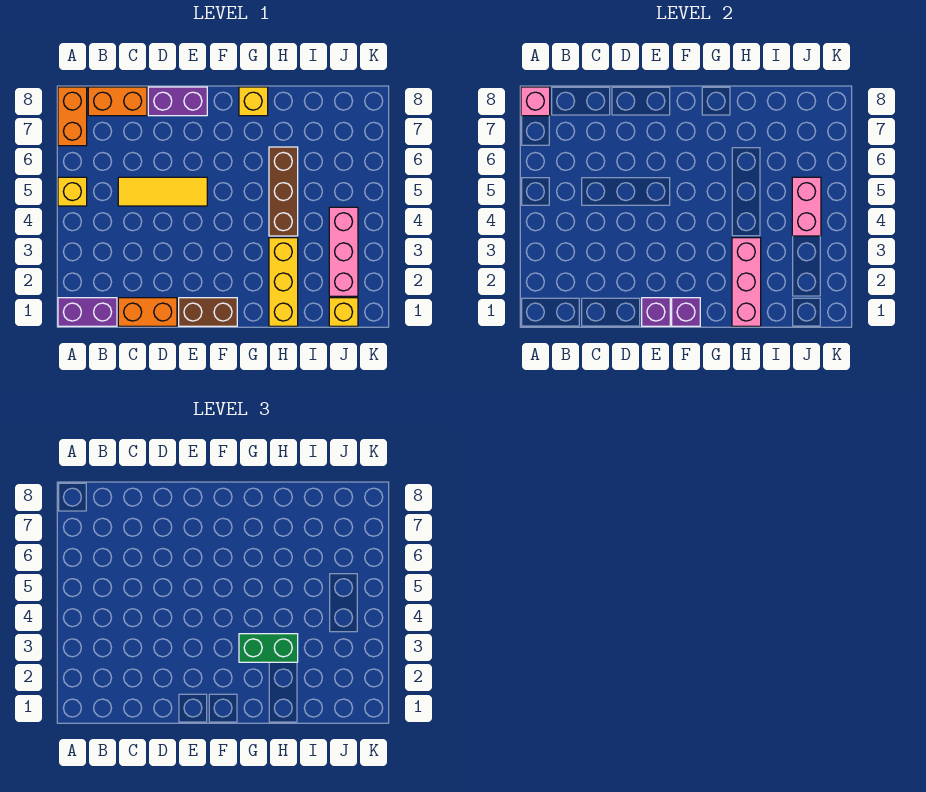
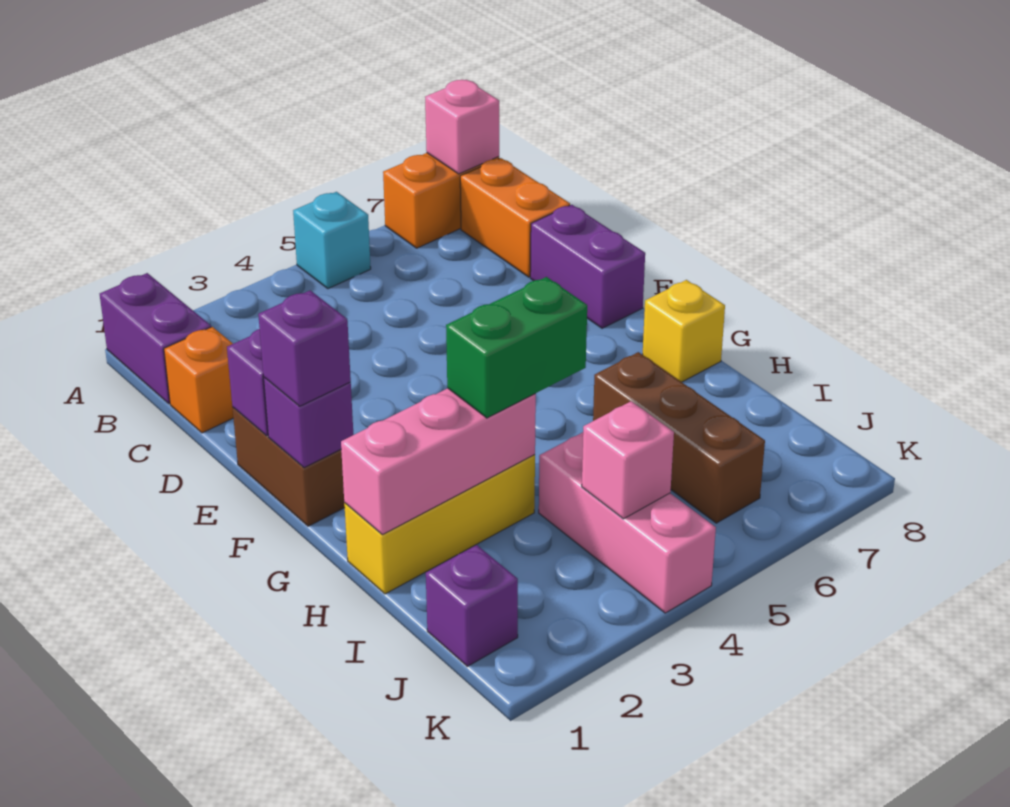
yellow brick A5 level 1 -> cyan brick A5 level 1
orange brick C1:D1 level 1 -> orange brick C1 level 1
yellow tile C5:E5 level 1 -> none
none -> purple brick F1 level 3
green brick G3:H3 level 3 -> green brick H3:H4 level 3
brown brick H4:H6 level 1 -> brown brick H6:J6 level 1
yellow brick J1 level 1 -> purple brick J1 level 1
pink brick J2:J4 level 1 -> pink brick I4:K4 level 1
pink brick J4:J5 level 2 -> pink brick J4 level 2

